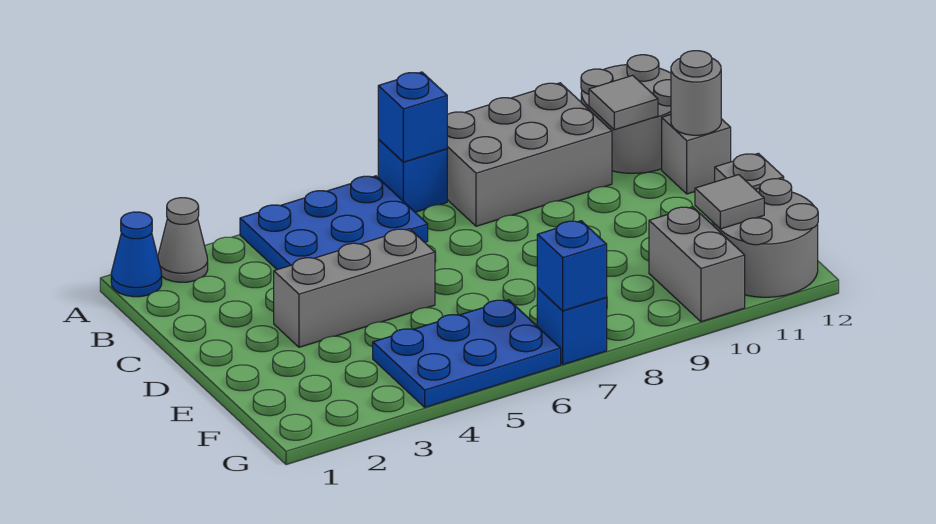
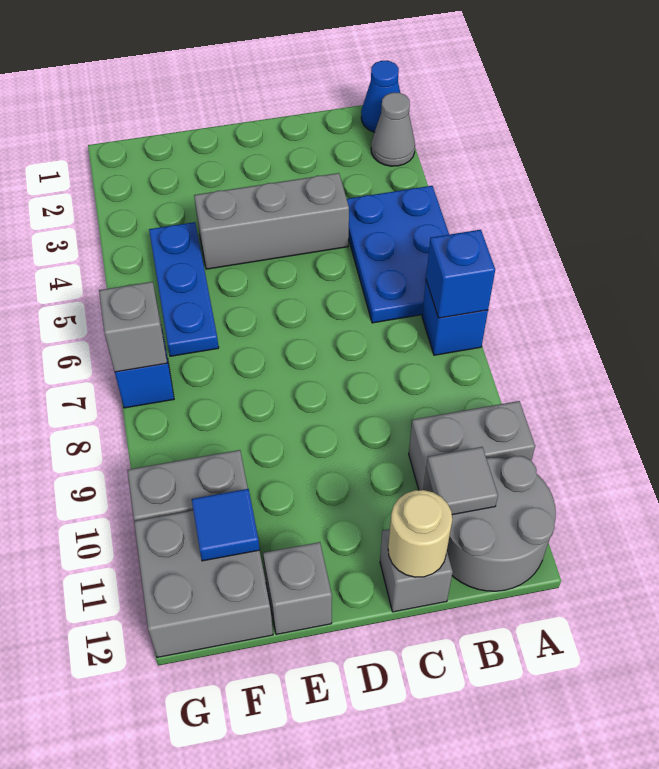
grey brick A8:B10 level 1 -> grey brick A10:B10 level 1
grey round brick C12 level 2 -> tan round brick C12 level 2
grey brick D3:D5 level 1 -> grey brick C4:E4 level 1
blue plate F4:G6 level 1 -> blue plate F4:F6 level 1
grey round brick F11:G12 level 1 -> grey brick F11:G12 level 1
grey tile F11 level 2 -> blue tile F11 level 2
blue brick G7 level 2 -> grey brick G7 level 2

